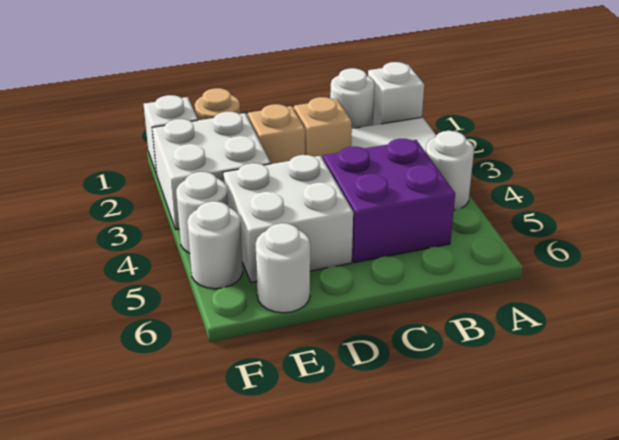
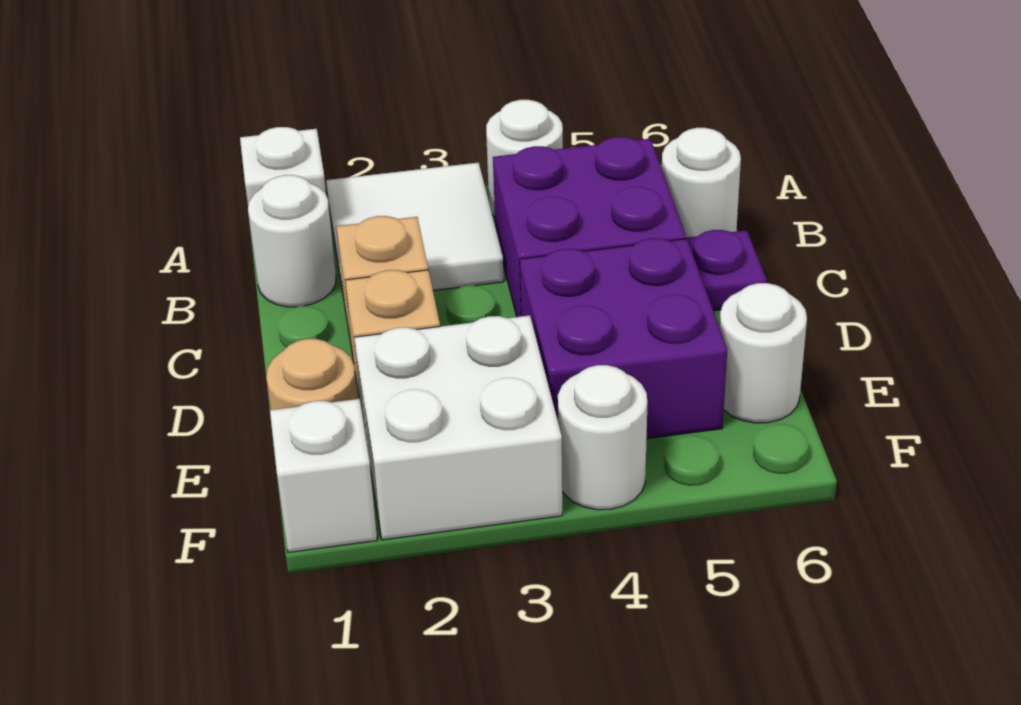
none -> purple plate C6 level 1
white brick D4:E5 level 1 -> purple brick D4:E5 level 1
white round brick F5 level 1 -> white round brick B6 level 1

